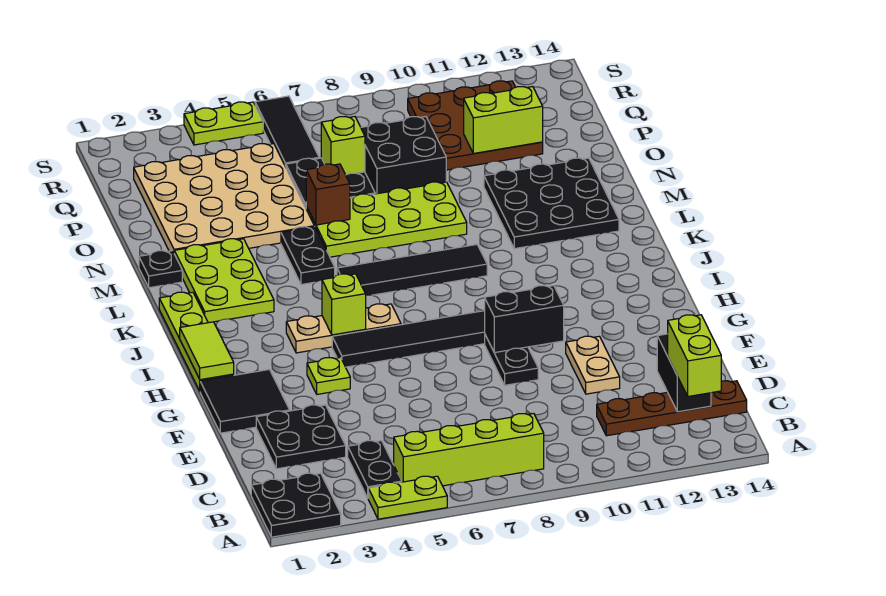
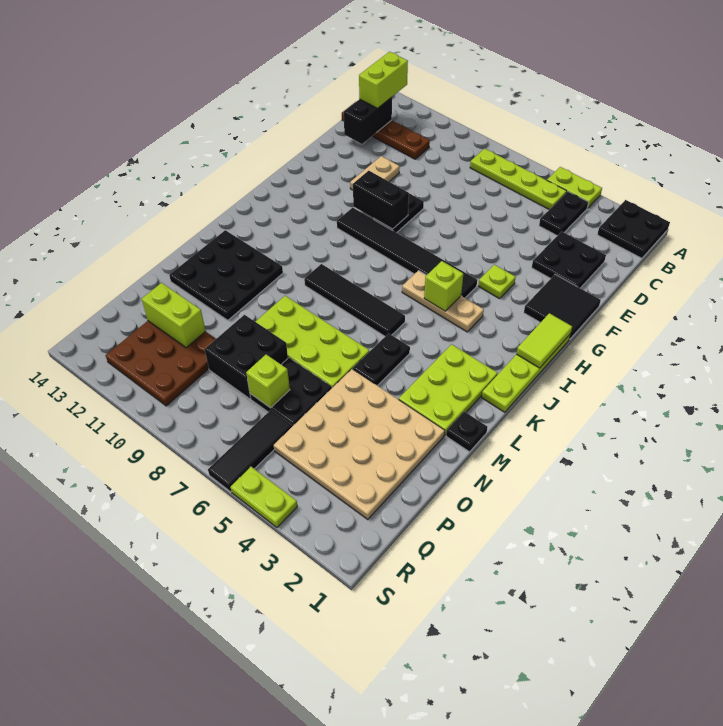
lime brick B5:B8 level 1 -> lime plate B5:B8 level 1
brown brick N6 level 2 -> none

